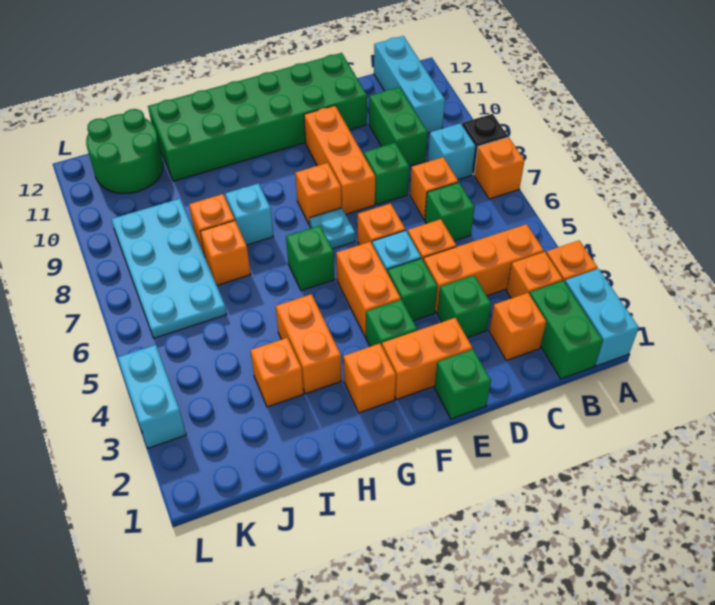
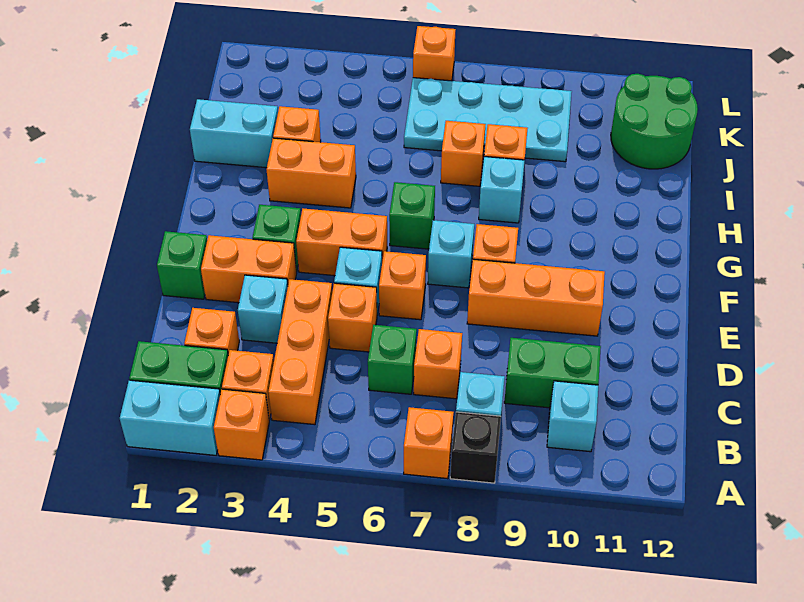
cyan brick B10:B12 level 1 -> cyan brick B10 level 1
green brick D3 level 1 -> cyan brick D3 level 1
green brick D8 level 1 -> none
green brick D11:I12 level 1 -> none
orange brick E2:F2 level 1 -> orange brick E2:E3 level 1
green brick E4 level 1 -> none
cyan plate F7 level 1 -> cyan brick F7 level 1
orange brick G2 level 1 -> orange brick L6 level 1
cyan brick L3:L4 level 1 -> cyan brick I1:I2 level 1

